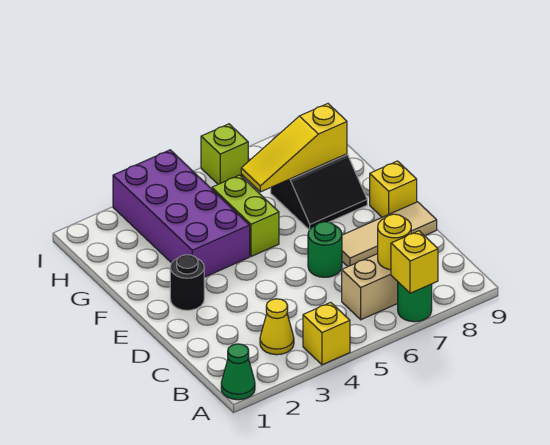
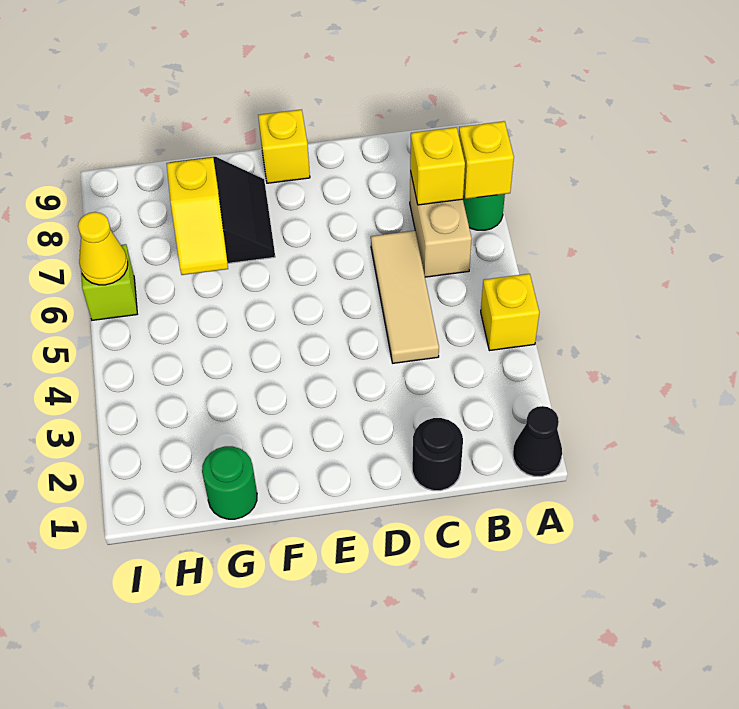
green cone A1 level 1 -> black cone A1 level 1
yellow cone B3 level 1 -> yellow cone I6 level 2
yellow round brick B7 level 2 -> yellow brick B7 level 2
green round brick D6 level 1 -> green round brick G1 level 1
tan tile D7:D9 level 1 -> tan tile C4:C6 level 1
black round brick E2 level 1 -> black round brick C1 level 1
purple brick F3:I4 level 1 -> none
lime brick F5:G5 level 1 -> none
yellow slope G6:G8 level 2 top 8 -> yellow slope G6:G7 level 2 top 7

